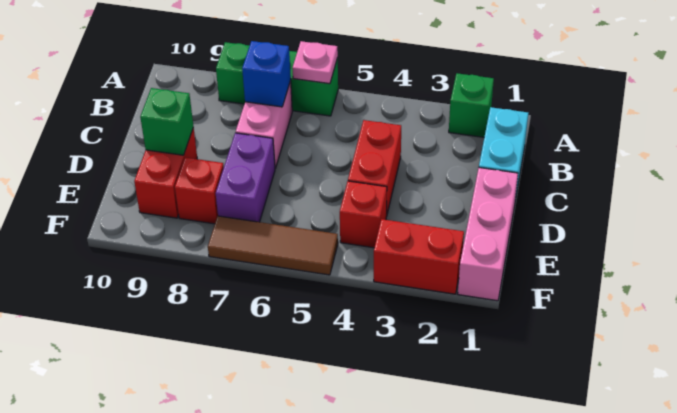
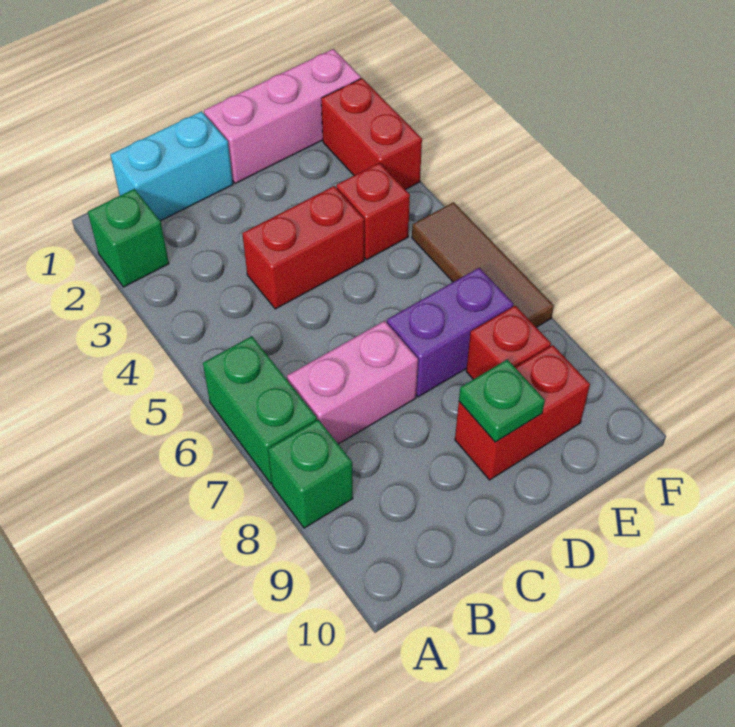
pink plate A6 level 2 -> none
blue brick B7 level 2 -> none
green brick D9 level 2 -> green plate D9 level 2

